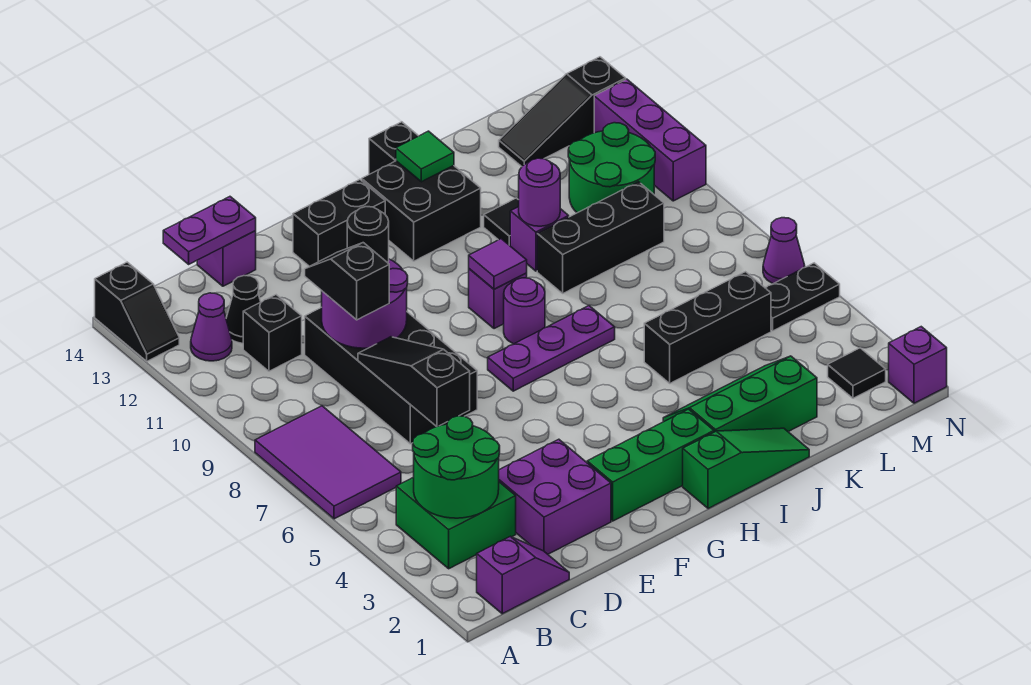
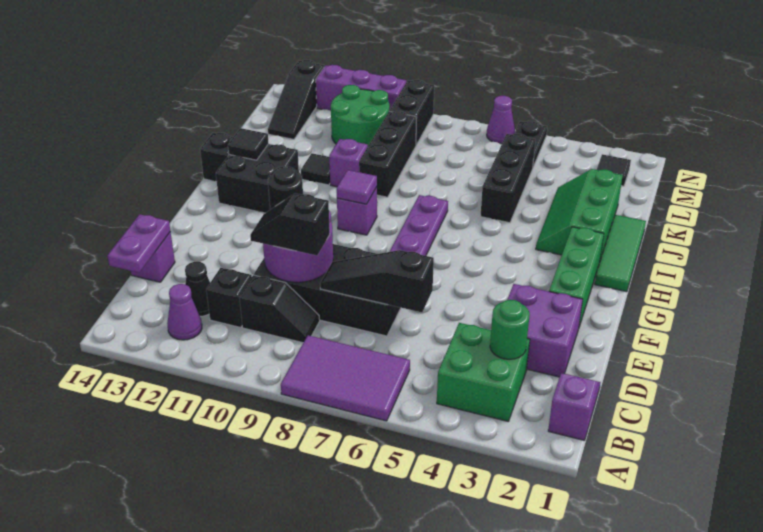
black slope A13:A14 level 1 top 14 -> black slope C9:C10 level 1 top 10
green round brick B3:C4 level 2 -> green round brick C3 level 2
black brick F13:G13 level 1 -> black brick M9:N9 level 1
green slope H1:J1 level 1 top H -> green tile H1:J1 level 1
purple round brick H8 level 1 -> none
green tile I13 level 2 -> black tile I13 level 2
purple round brick J10 level 2 -> none
purple brick N1 level 1 -> none

